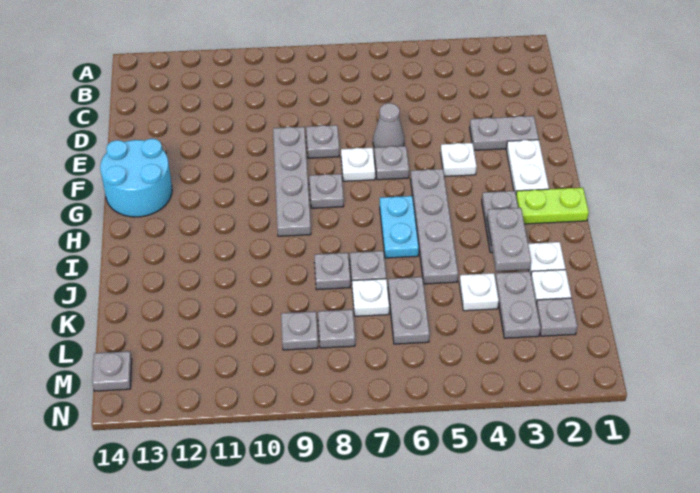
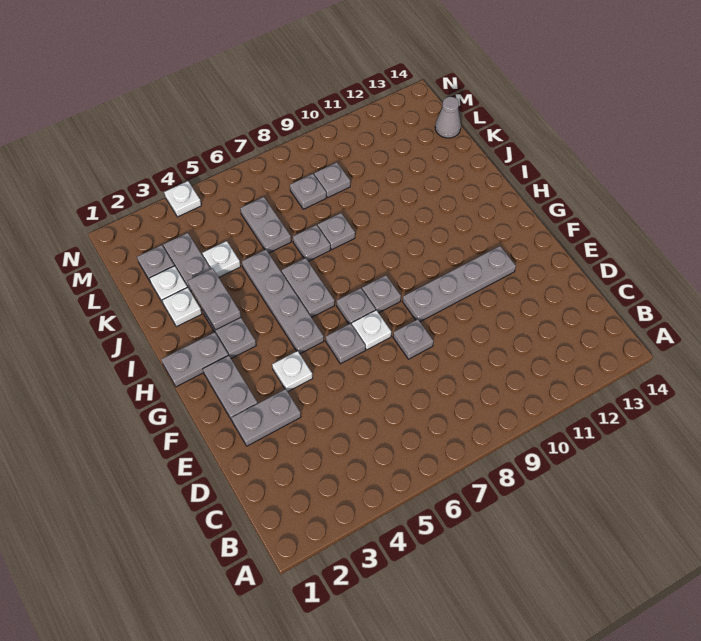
grey cone E6 level 1 -> grey cone L14 level 1
grey plate E9:H9 level 1 -> grey plate F9:F12 level 1
white plate F2:G2 level 1 -> grey plate F2:G2 level 1
cyan round brick F13:G14 level 1 -> none
lime plate H1:H2 level 1 -> grey plate H1:H2 level 1
cyan plate H6:I6 level 1 -> grey plate H6:I6 level 1
white plate K7 level 1 -> white plate N4 level 1
grey plate M14 level 1 -> grey plate G7 level 1

